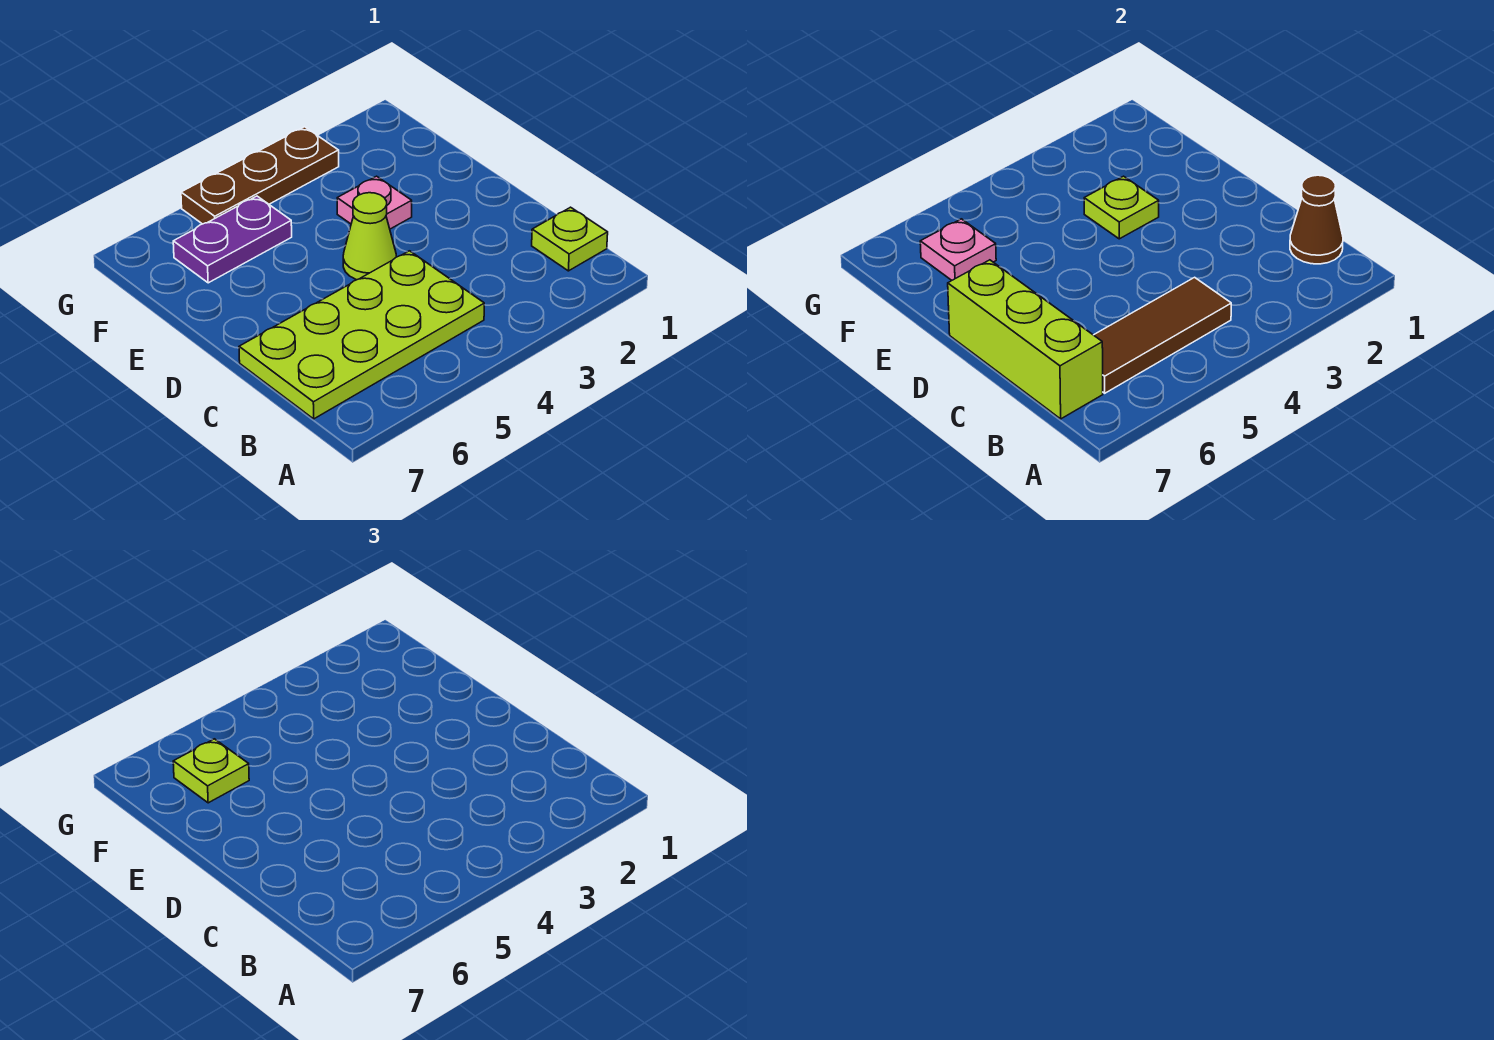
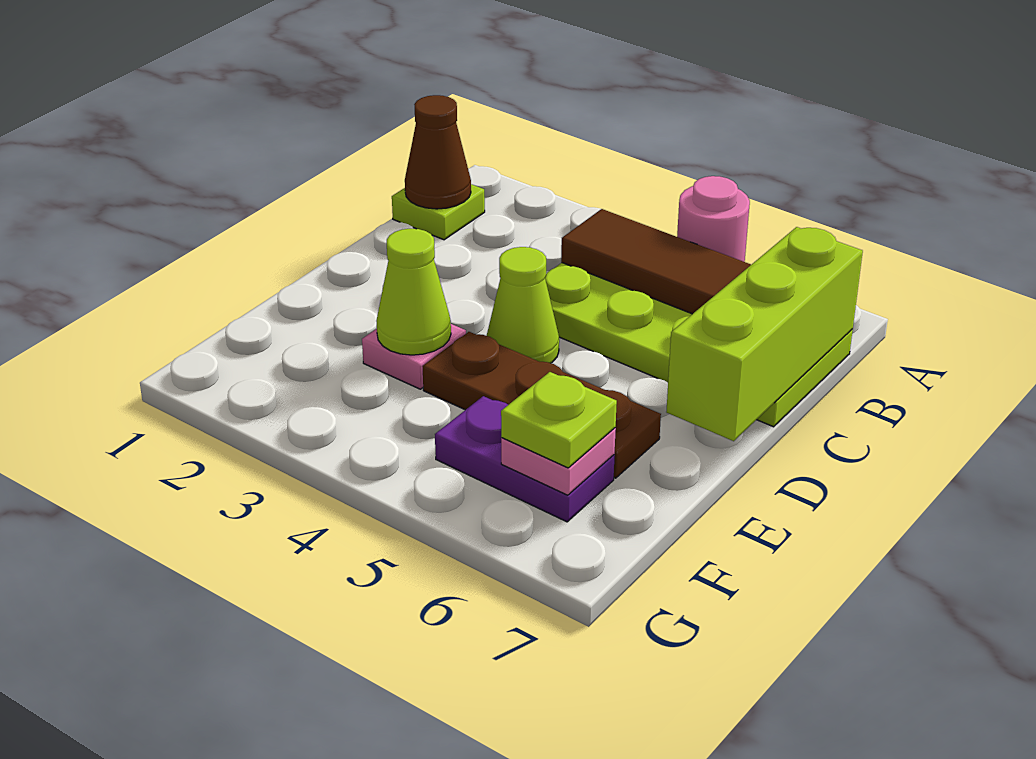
none -> pink round brick A5 level 1
lime plate E3 level 2 -> lime cone E3 level 2
brown plate G3:G5 level 1 -> brown plate E4:E6 level 1

